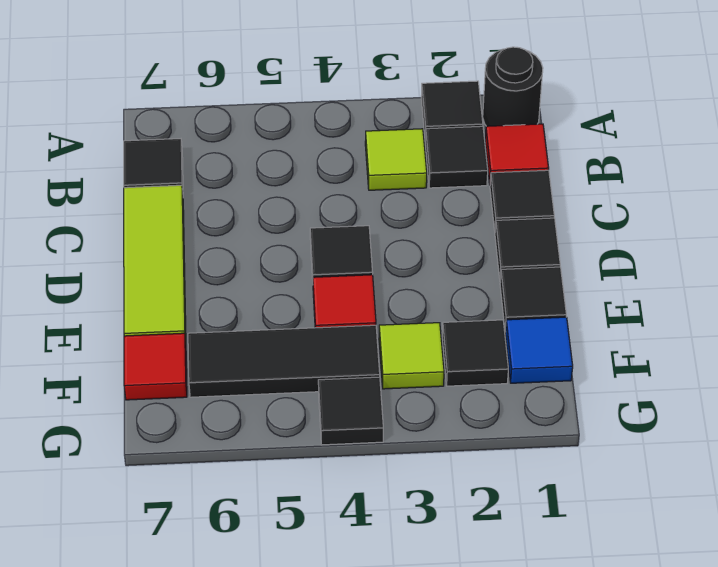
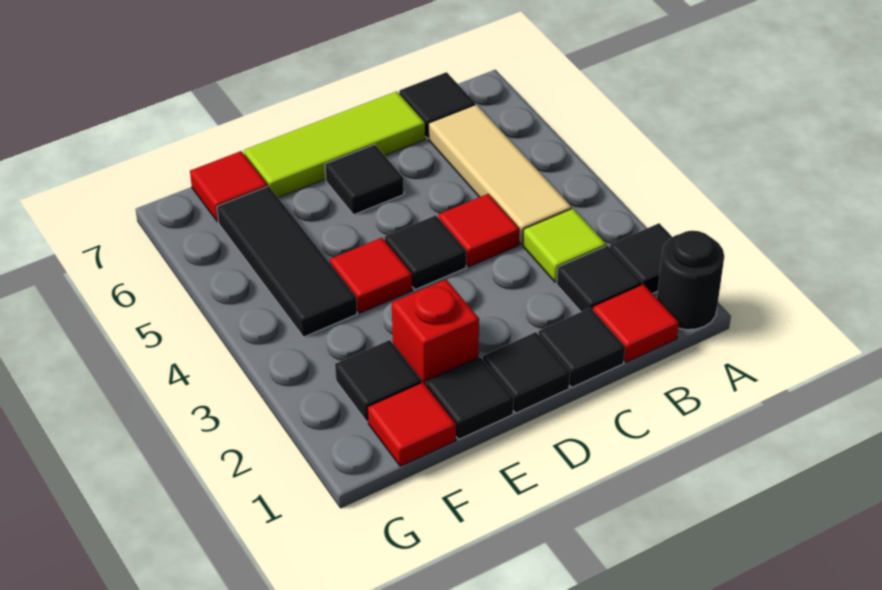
none -> tan tile B4:B6 level 1
none -> red tile C4 level 1
none -> red brick E2 level 1
blue tile F1 level 1 -> red tile F1 level 1
lime tile F3 level 1 -> none
black tile G4 level 1 -> black tile D6 level 1

